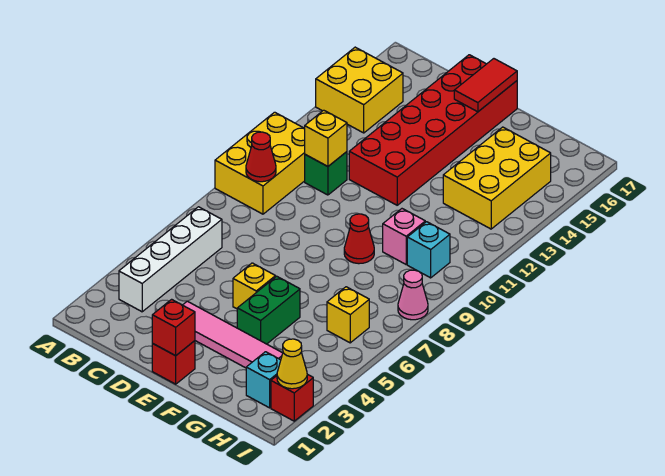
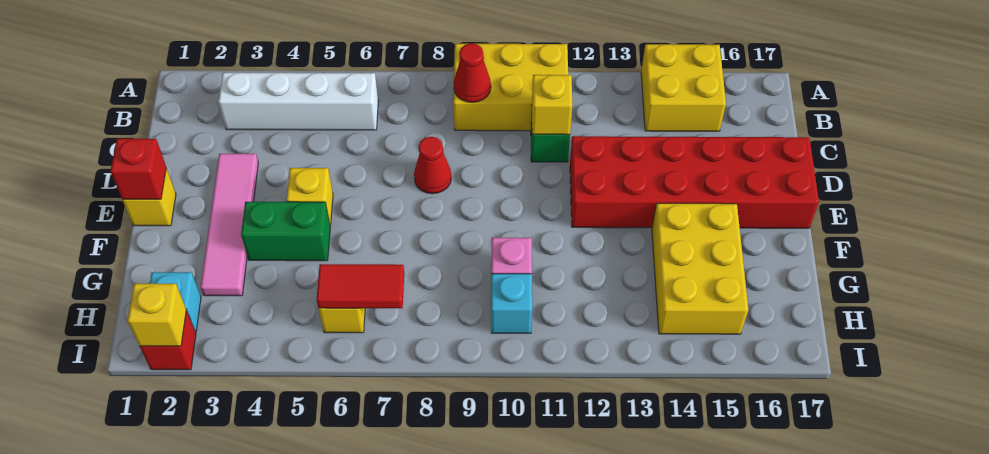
red brick E1 level 1 -> yellow brick E1 level 1
red tile E16:E17 level 2 -> red tile H6:H7 level 2
red cone F9 level 1 -> red cone D8 level 1
yellow brick G13:H15 level 1 -> yellow brick F14:H15 level 1
yellow cone I2 level 2 -> yellow brick I2 level 2
pink cone I8 level 1 -> none

